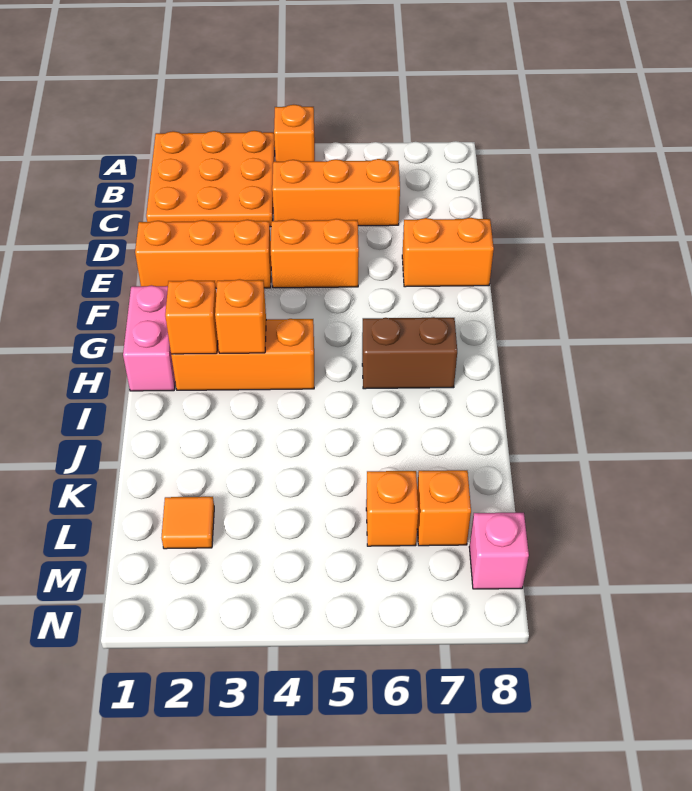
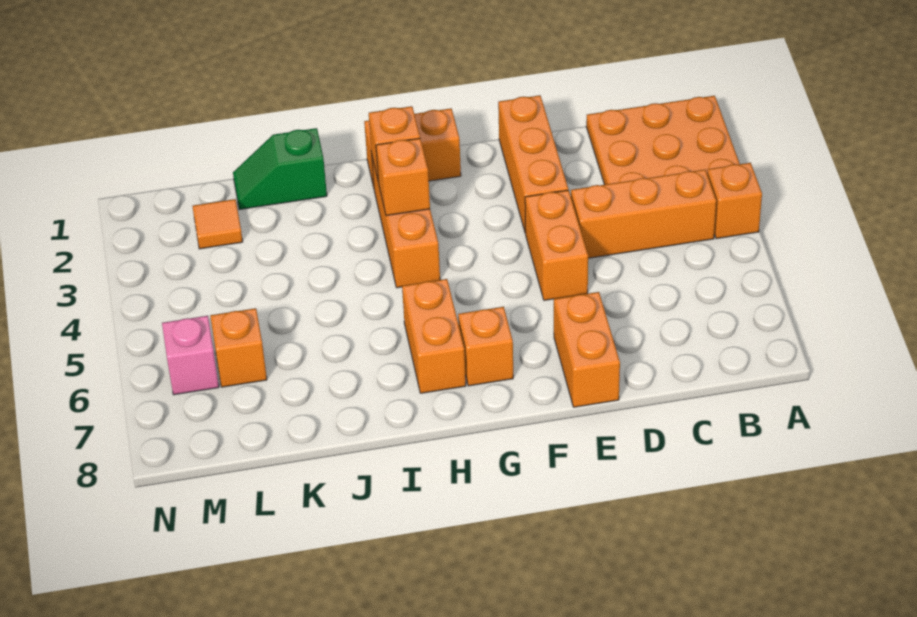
orange brick C4:C6 level 1 -> orange brick B4:D4 level 1
pink brick G1:H1 level 1 -> orange brick G1:H1 level 1
brown brick H6:H7 level 1 -> orange brick H6:H7 level 1
none -> green slope J1:K1 level 1 top J
orange brick L7 level 1 -> orange brick G7 level 1
pink brick M8 level 1 -> pink brick M6 level 1

